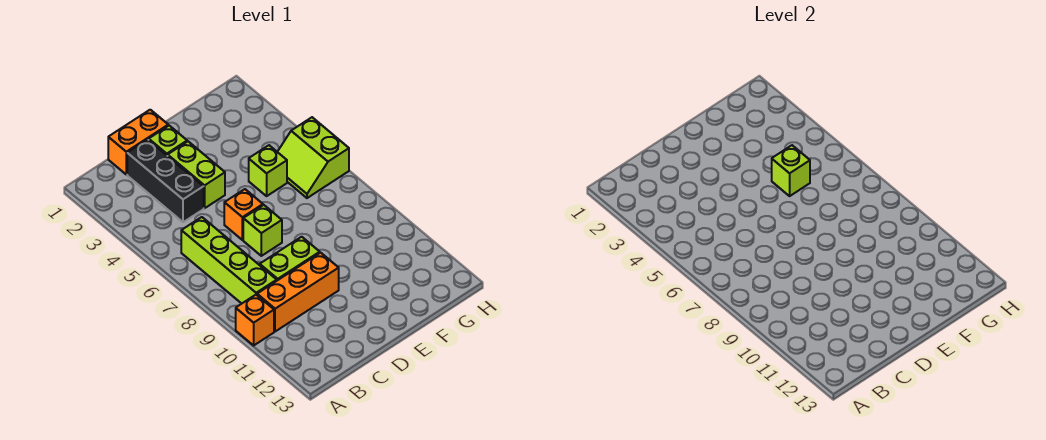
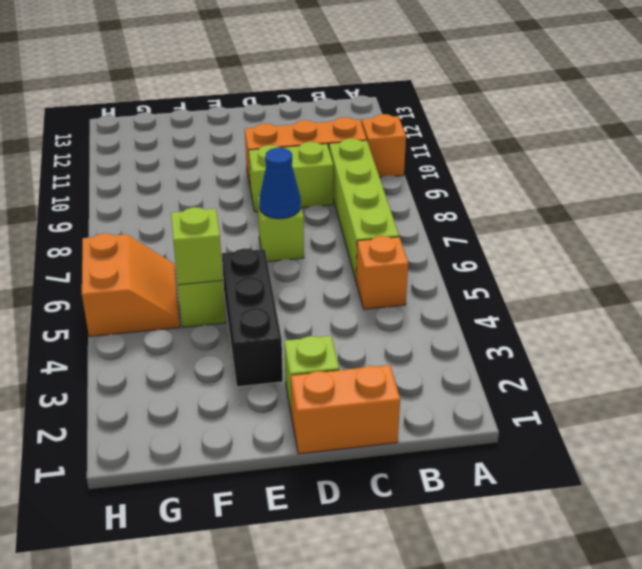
black brick C2:C4 level 1 -> black brick E3:E5 level 1
lime brick D3:D4 level 1 -> none
orange brick D6 level 1 -> orange brick B5 level 1
none -> blue cone D7 level 2
lime slope G5:H6 level 1 top H -> orange slope G5:H6 level 1 top H

